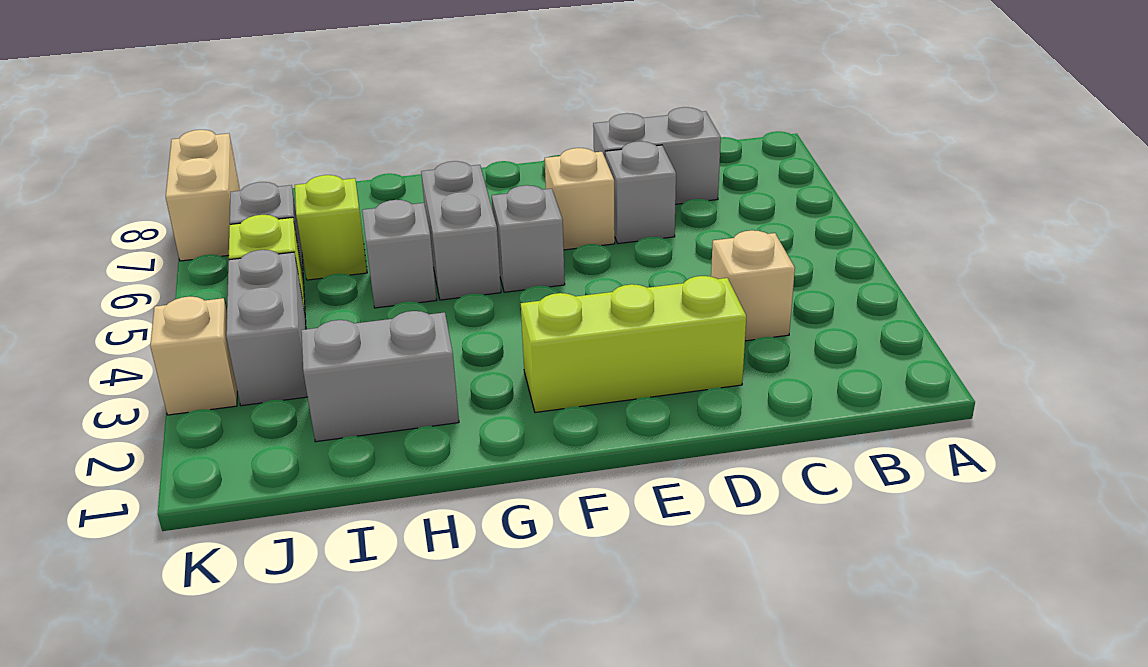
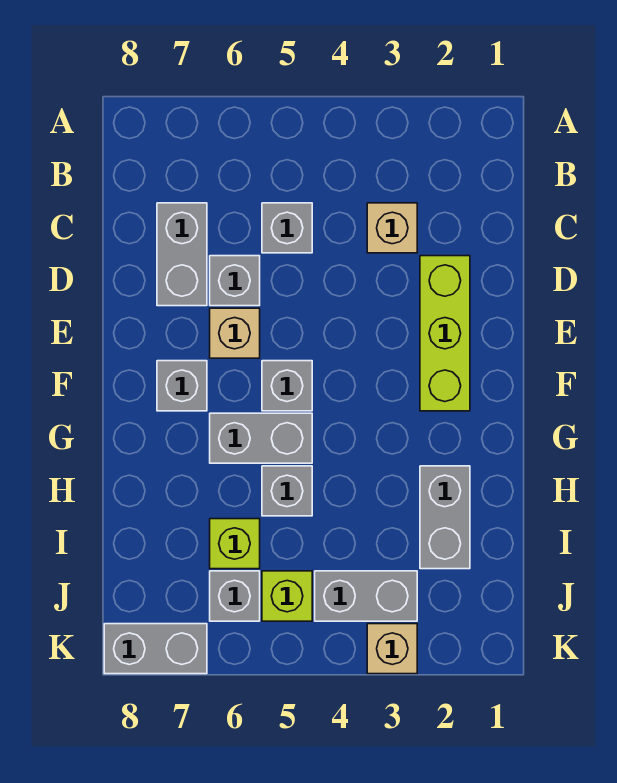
none -> grey brick C5 level 1
none -> grey brick F7 level 1
tan brick K7:K8 level 1 -> grey brick K7:K8 level 1

